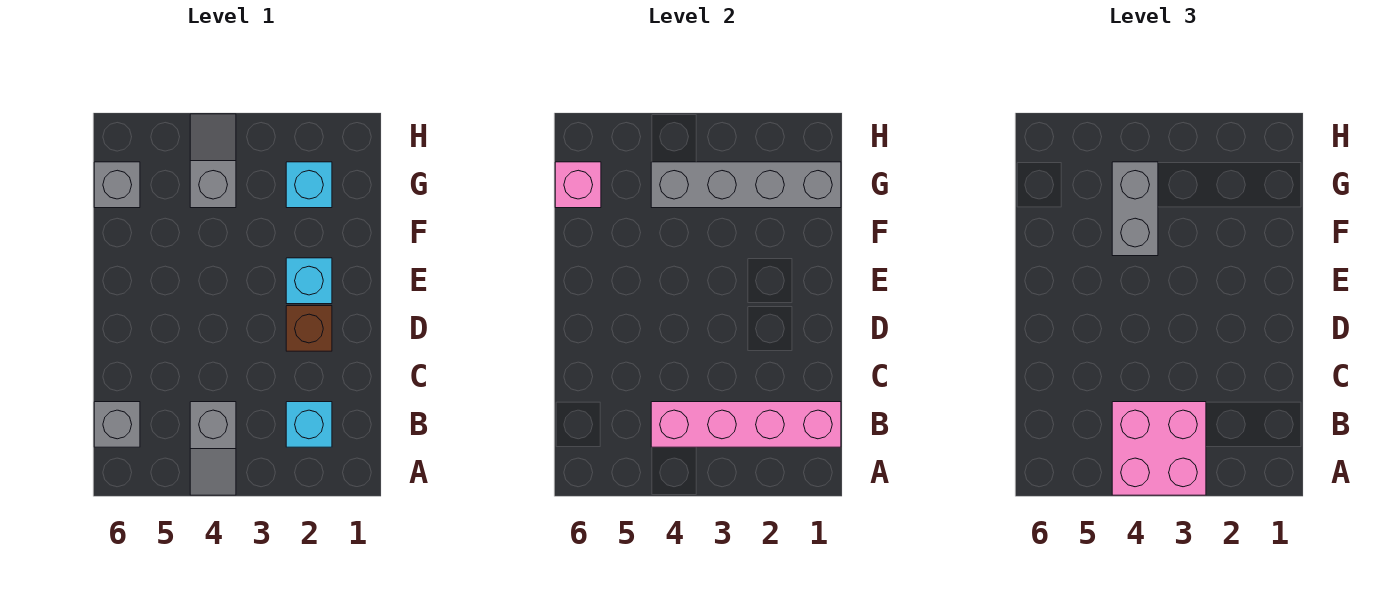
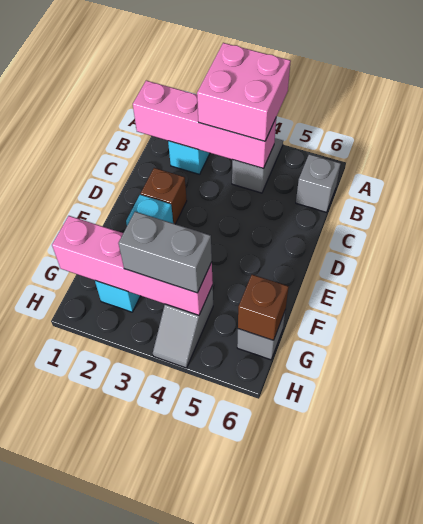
grey brick F4:G4 level 3 -> grey brick G3:G4 level 3
grey brick G1:G4 level 2 -> pink brick G1:G4 level 2
pink brick G6 level 2 -> brown brick G6 level 2

